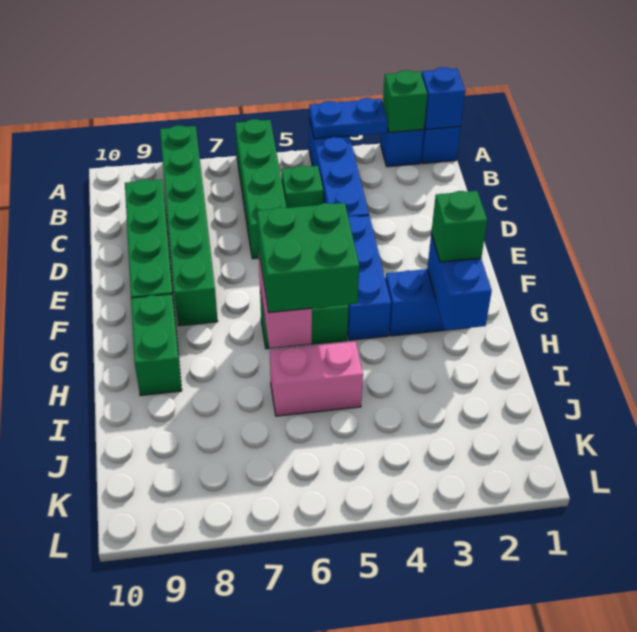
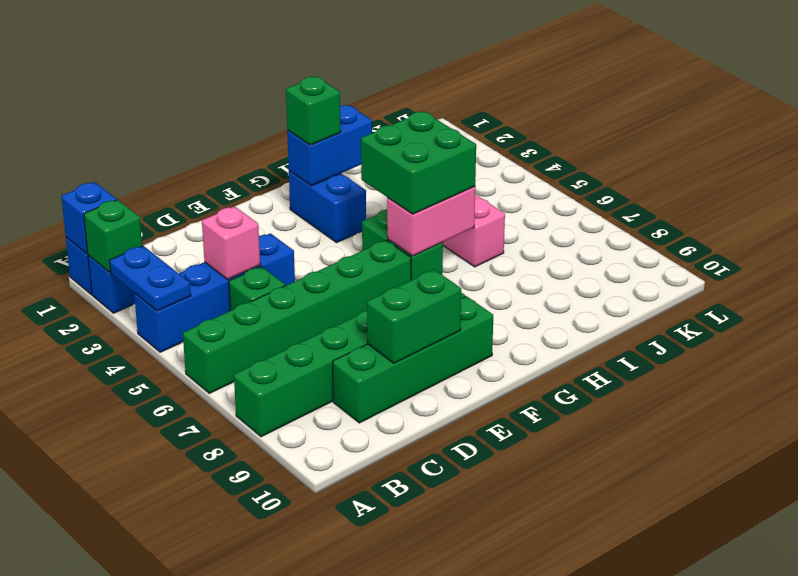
green brick A6:D6 level 1 -> green brick A6:F6 level 1
none -> pink brick C4 level 2
blue brick E4:G4 level 1 -> none
green brick G9:H9 level 1 -> green brick D9:E9 level 2

